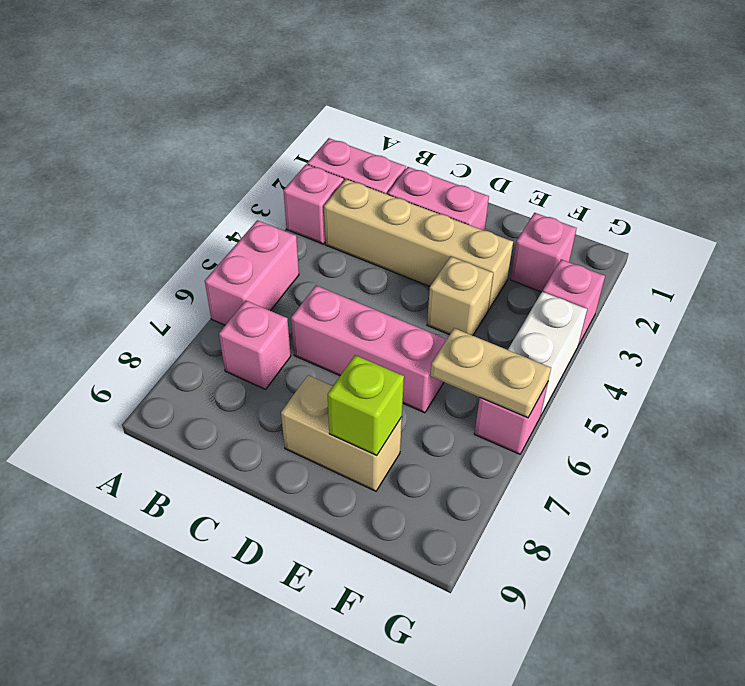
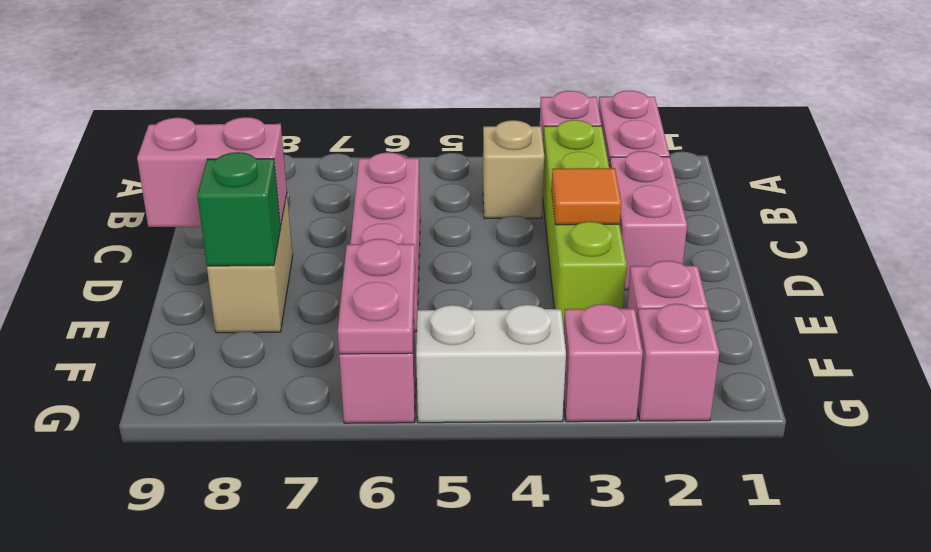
pink brick A5:A6 level 1 -> pink brick D8:D9 level 2
tan brick B3:E3 level 1 -> lime brick B3:E3 level 1
pink brick B7 level 1 -> pink brick G2 level 1
none -> orange tile D3 level 2
tan brick E4 level 1 -> tan brick B4 level 1
lime brick E8 level 2 -> green brick E8 level 2
tan plate F6:G6 level 2 -> pink plate F6:G6 level 2

